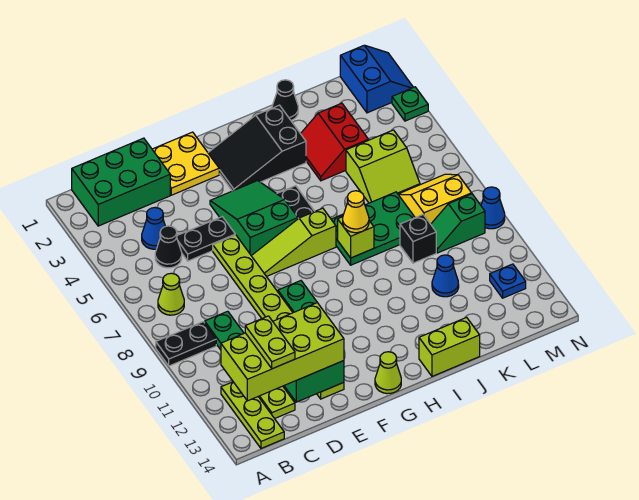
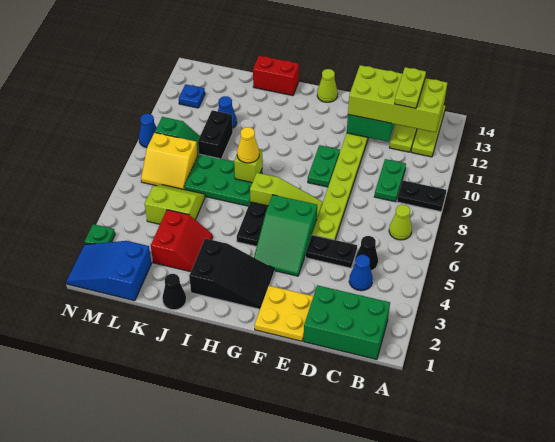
lime brick I14:J14 level 1 -> red brick I14:J14 level 1
black brick K9 level 1 -> black brick K9:K10 level 1
blue slope M1:N2 level 1 top M -> blue slope L1:N2 level 1 top L

